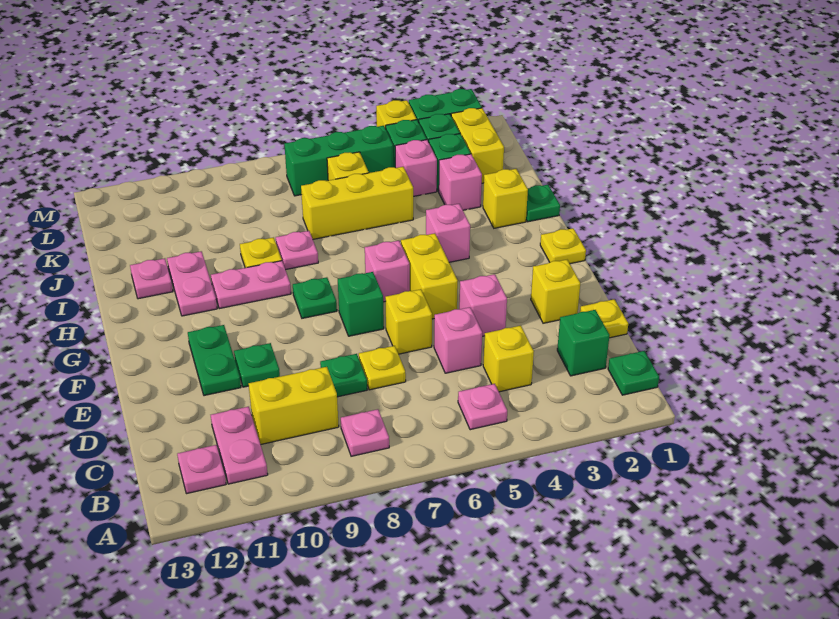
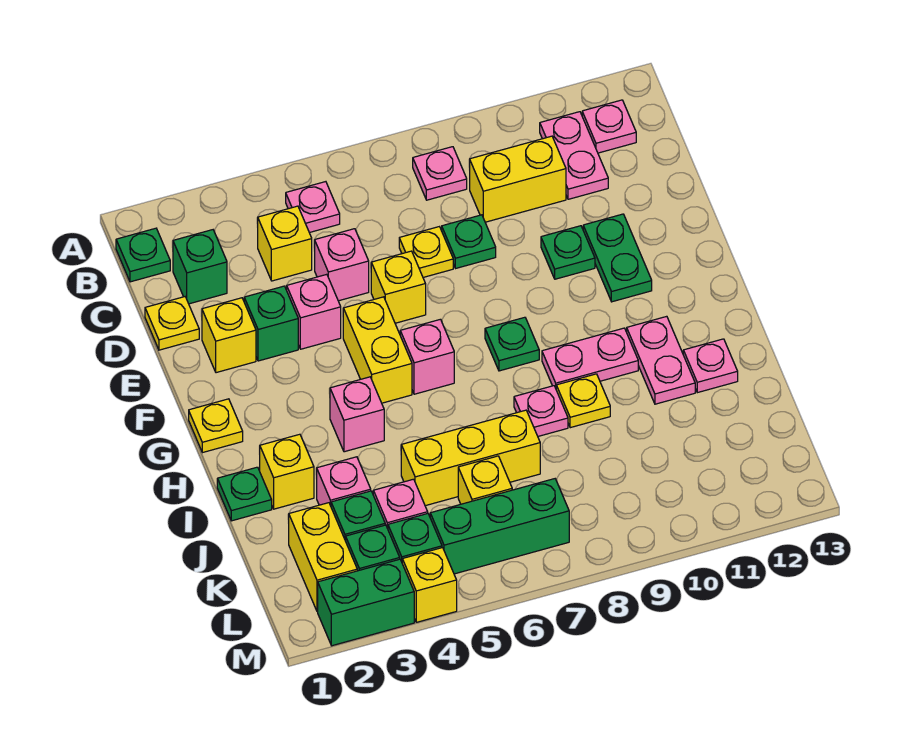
green brick F7 level 1 -> green brick E3 level 1

